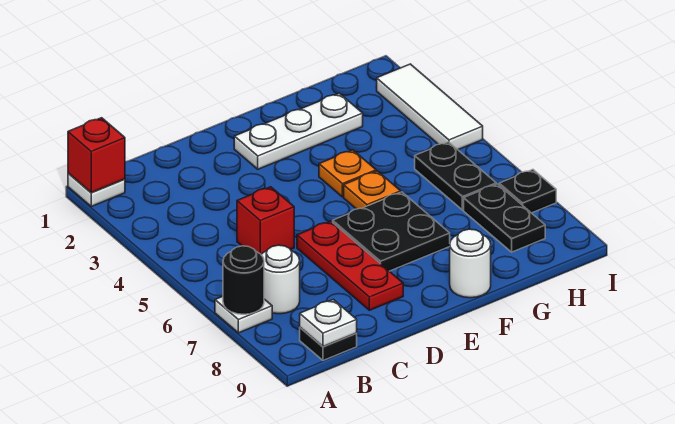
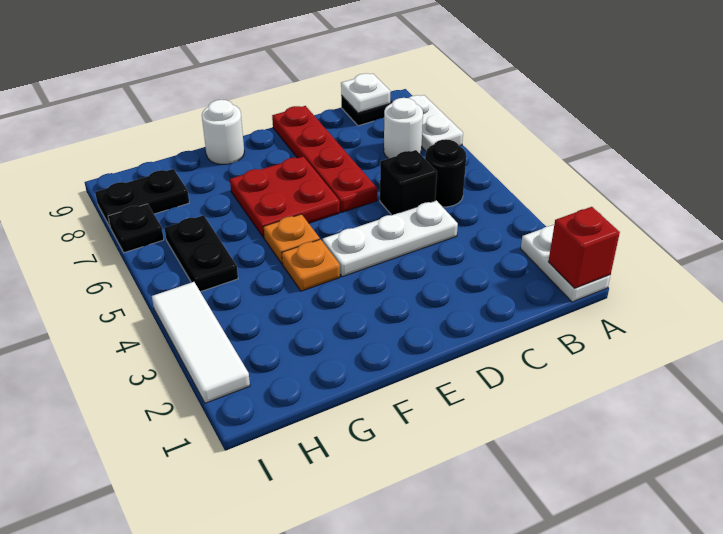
white plate A1 level 1 -> white plate A1:A2 level 1
white plate A7 level 1 -> white plate A7:A8 level 1
black round brick A7 level 2 -> black round brick B5 level 1
red brick C5 level 1 -> black brick C5 level 1
red plate D6:D8 level 1 -> red plate D6:D9 level 1
white plate E2:G2 level 1 -> white plate C4:E4 level 1
black plate E6:F7 level 1 -> red plate E6:F7 level 1
black plate H7:H8 level 1 -> black plate H8:I8 level 1

